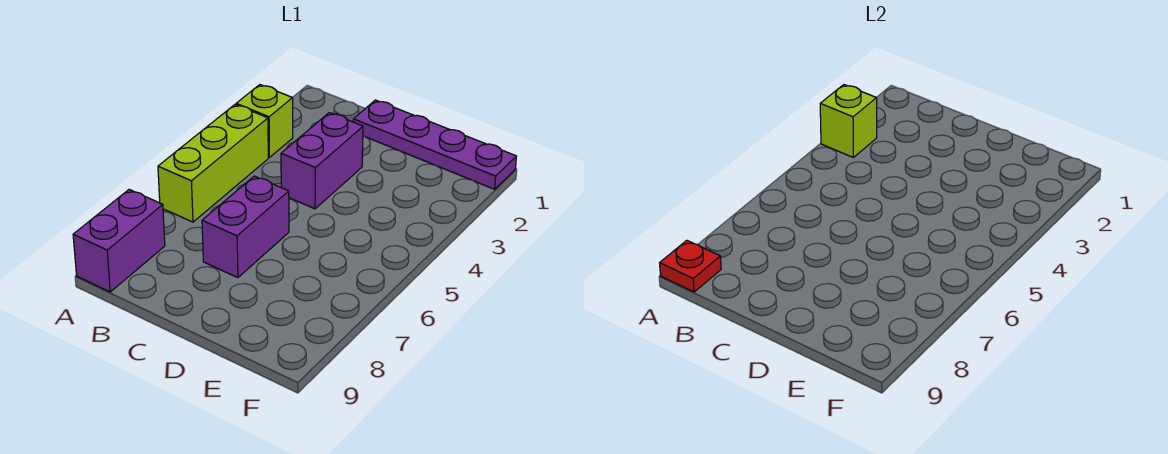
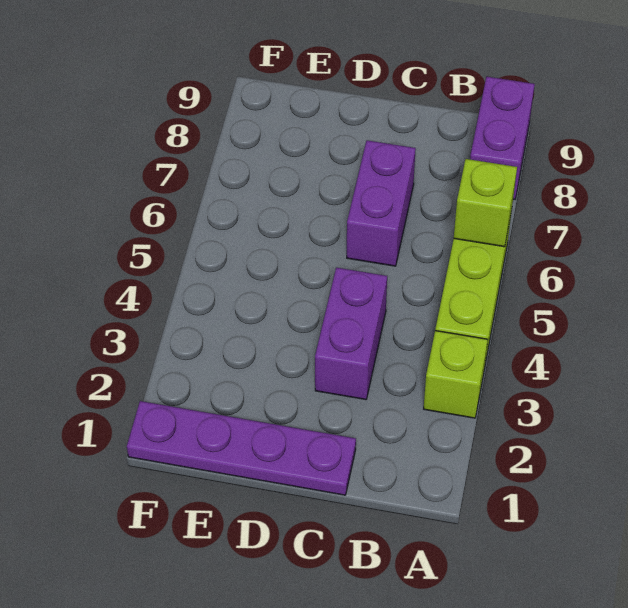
lime brick A3 level 2 -> lime brick A6 level 2
red plate A9 level 2 -> none

